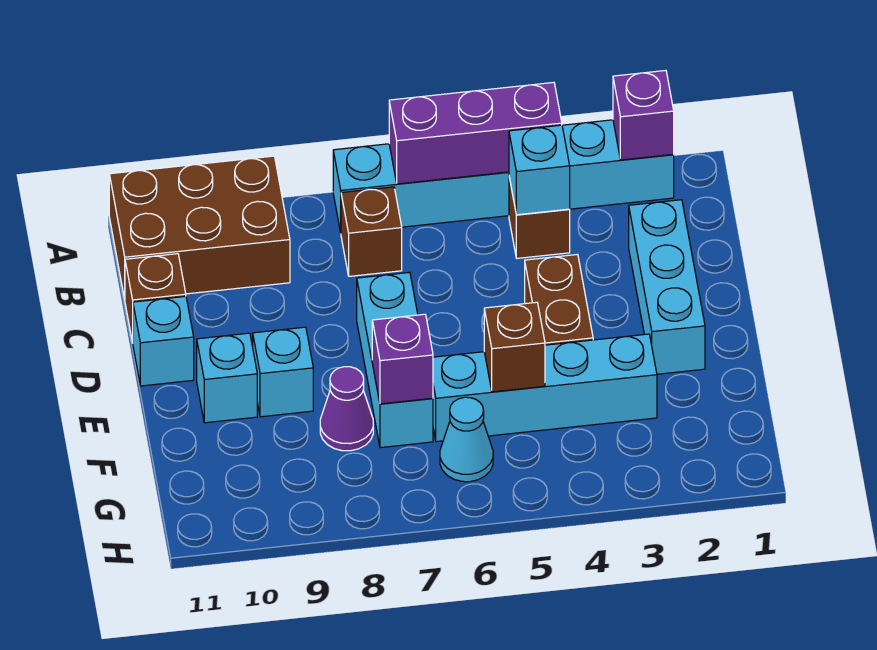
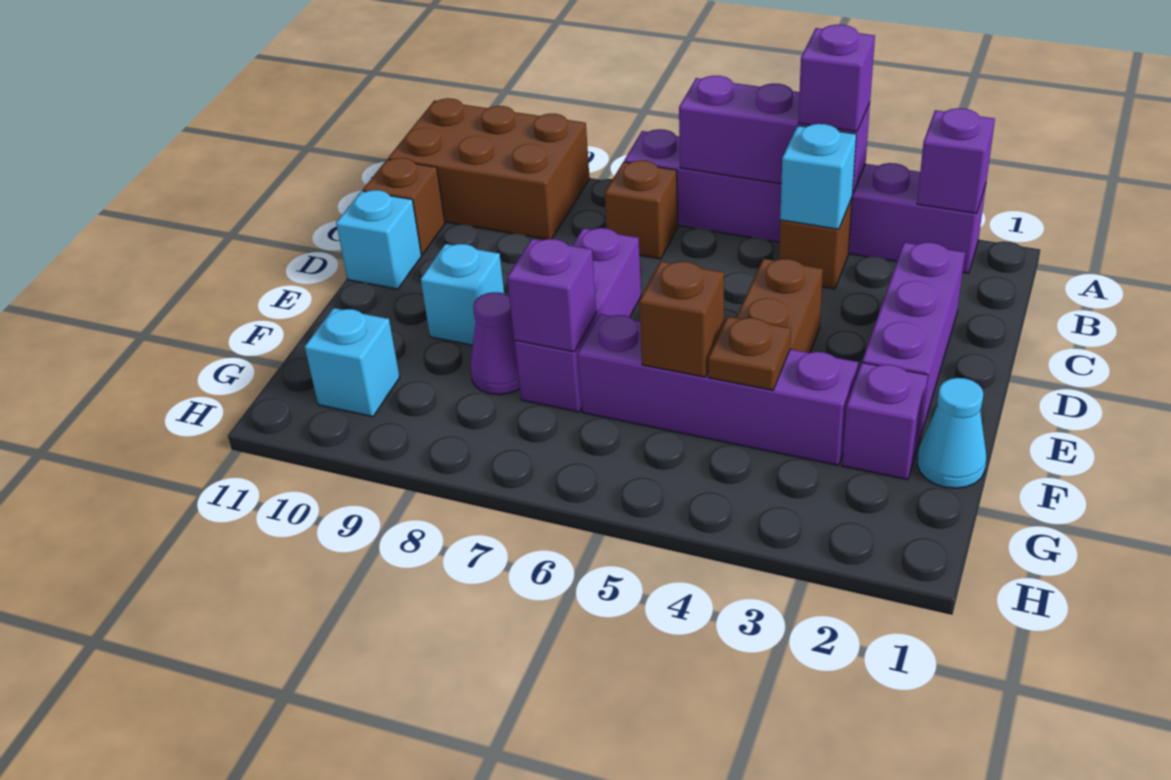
cyan brick A2:A7 level 1 -> purple brick A2:A7 level 1
none -> purple brick A4 level 3
cyan brick C2:E2 level 1 -> purple brick C2:E2 level 1
cyan brick D7:F7 level 1 -> purple brick D7:F7 level 1
cyan brick E10 level 1 -> cyan brick G10 level 1
none -> purple brick F2 level 1
cyan brick F3:F6 level 1 -> purple brick F3:F6 level 1
none -> brown plate F4 level 2
cyan cone G6 level 1 -> cyan cone F1 level 1

